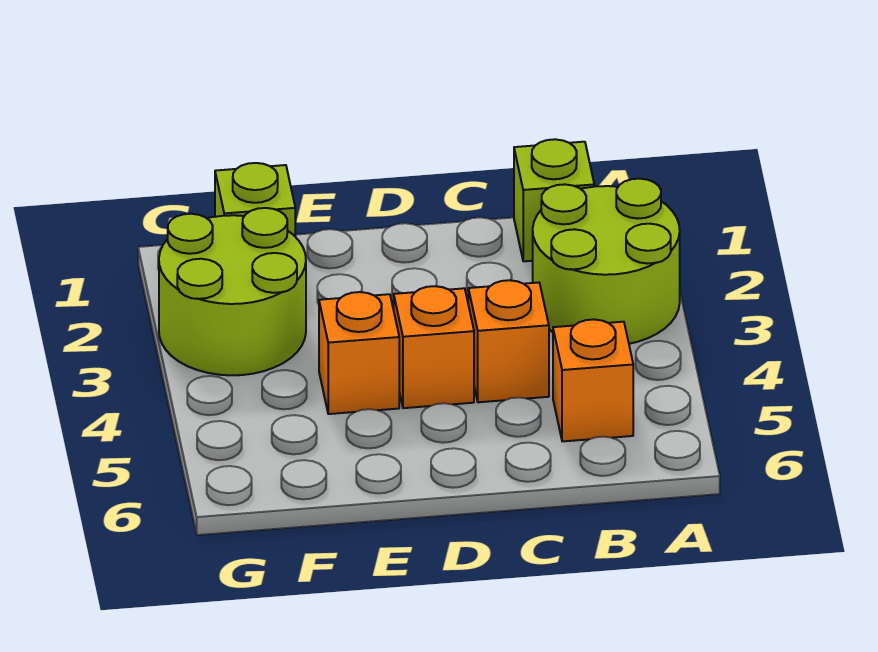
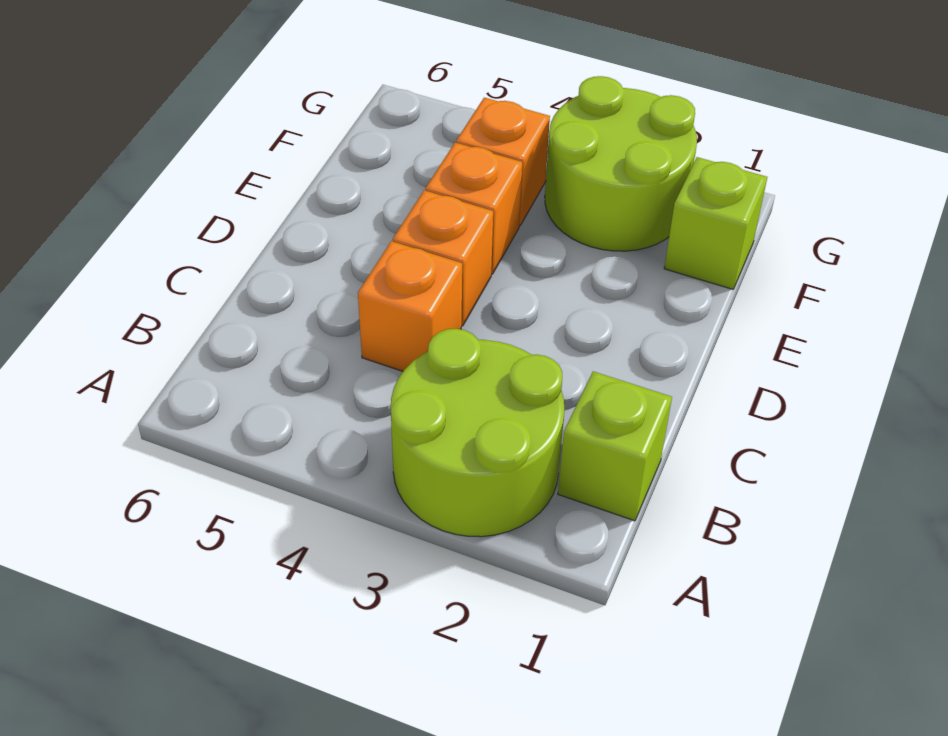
orange brick B5 level 1 -> orange brick F4 level 1

